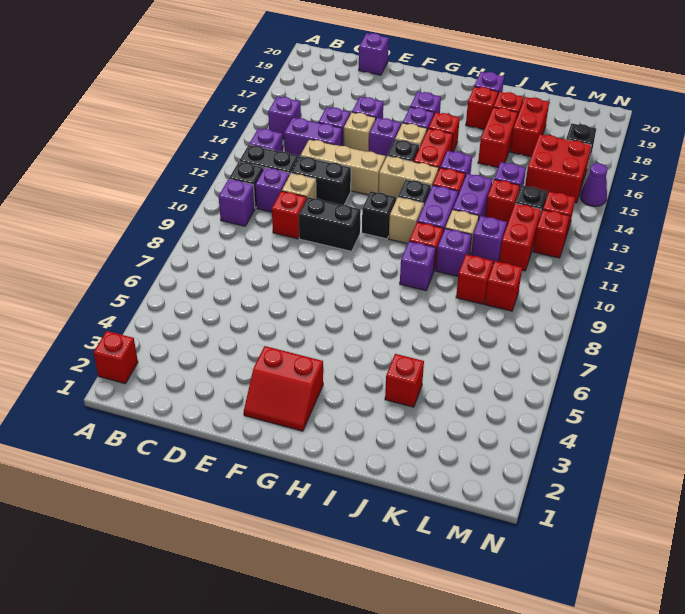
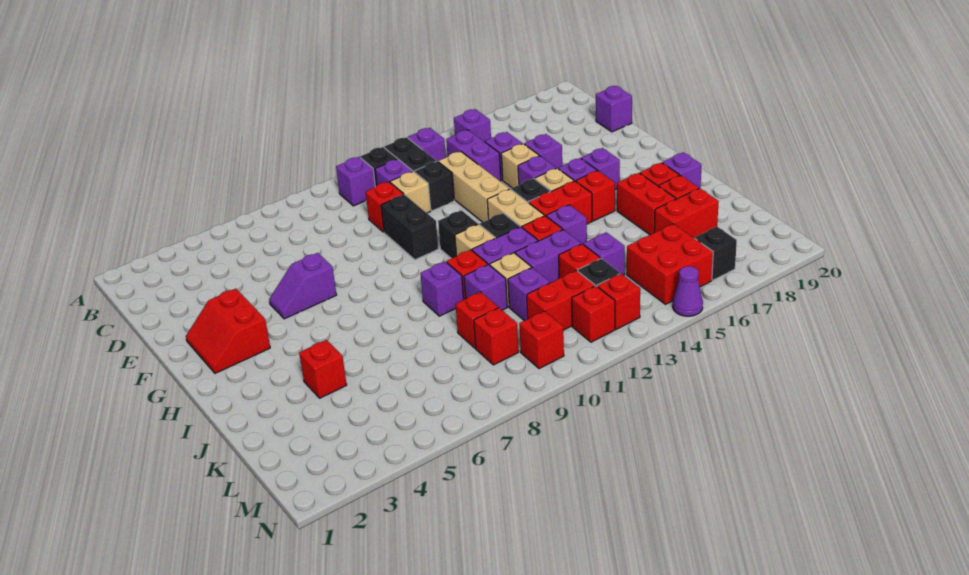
red brick A2 level 1 -> red brick M10 level 1
black brick D12:E12 level 1 -> black brick D12 level 1
none -> purple slope F5:F6 level 1 top 6
red brick J16:J17 level 1 -> red brick I17:J17 level 1

